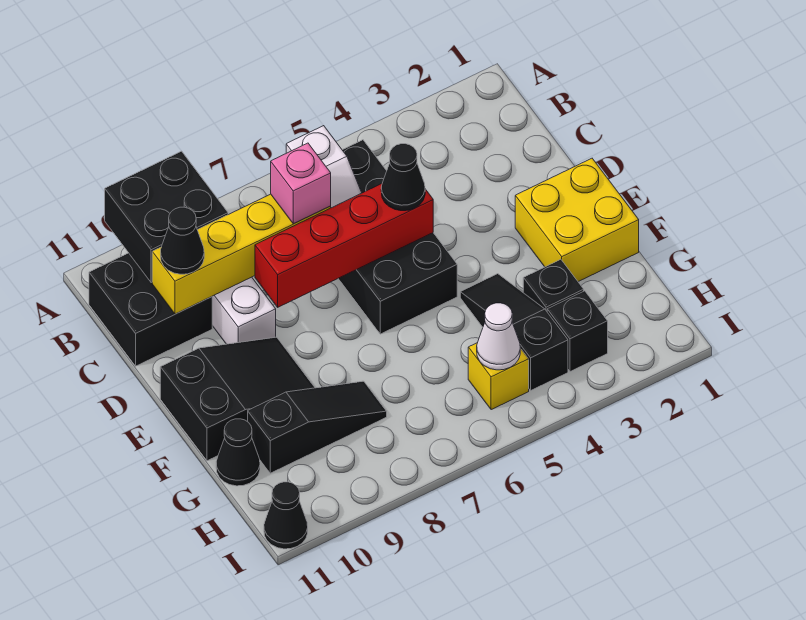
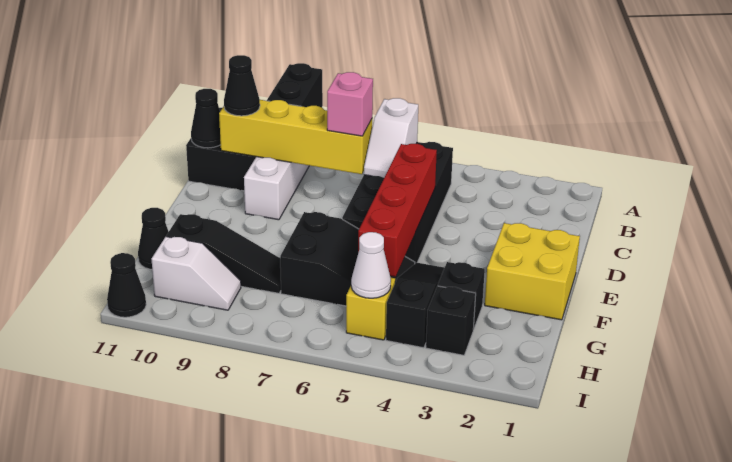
black brick A9:B10 level 2 -> black brick A9:B9 level 2
red brick D5:D8 level 2 -> red brick D5:G5 level 2
black cone D5 level 3 -> black cone C11 level 2
black slope E9:F11 level 1 top 11 -> black slope F5:G7 level 1 top 7
none -> white slope H9:H10 level 1 top 10

